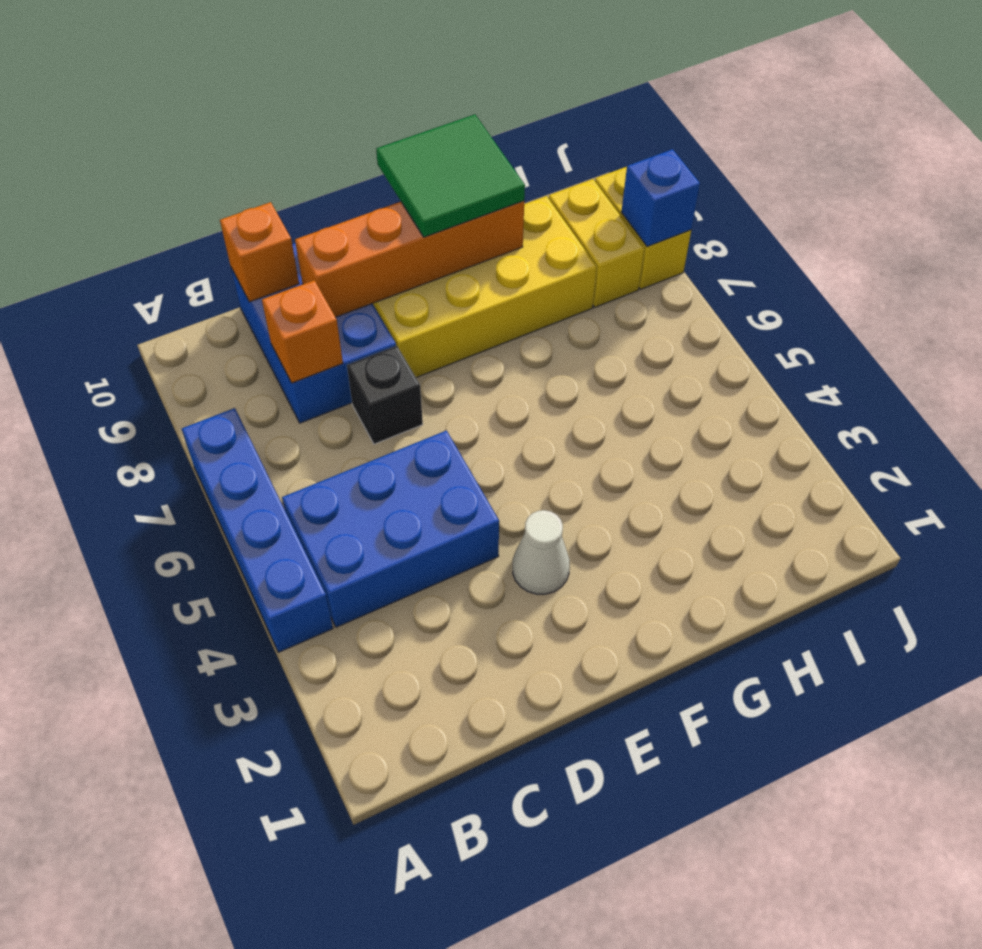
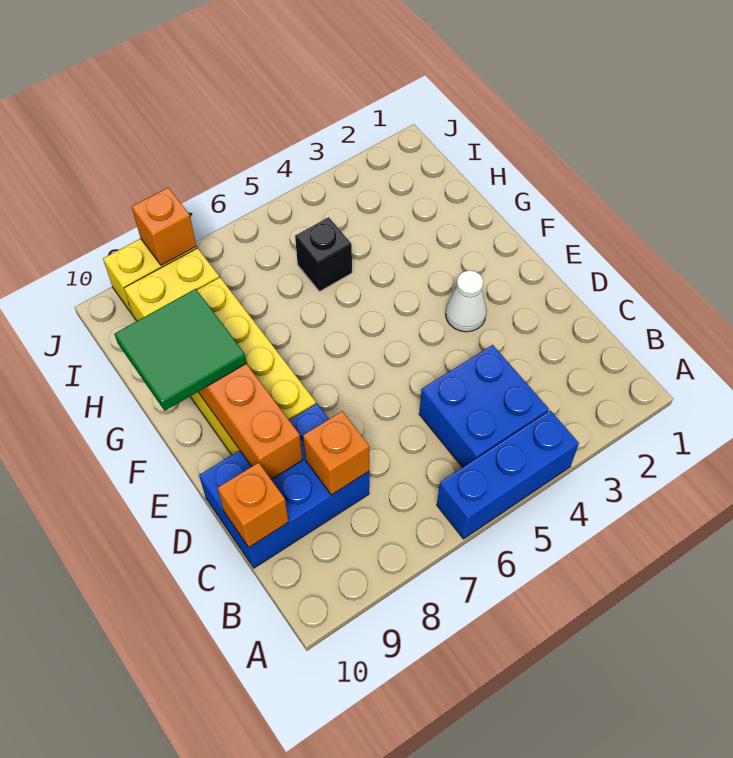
blue brick A4:A7 level 1 -> blue brick A4:A6 level 1
blue brick B4:D5 level 1 -> blue brick B4:C5 level 1
black brick D7 level 1 -> black brick H5 level 1
blue brick J8 level 2 -> orange brick J8 level 2

